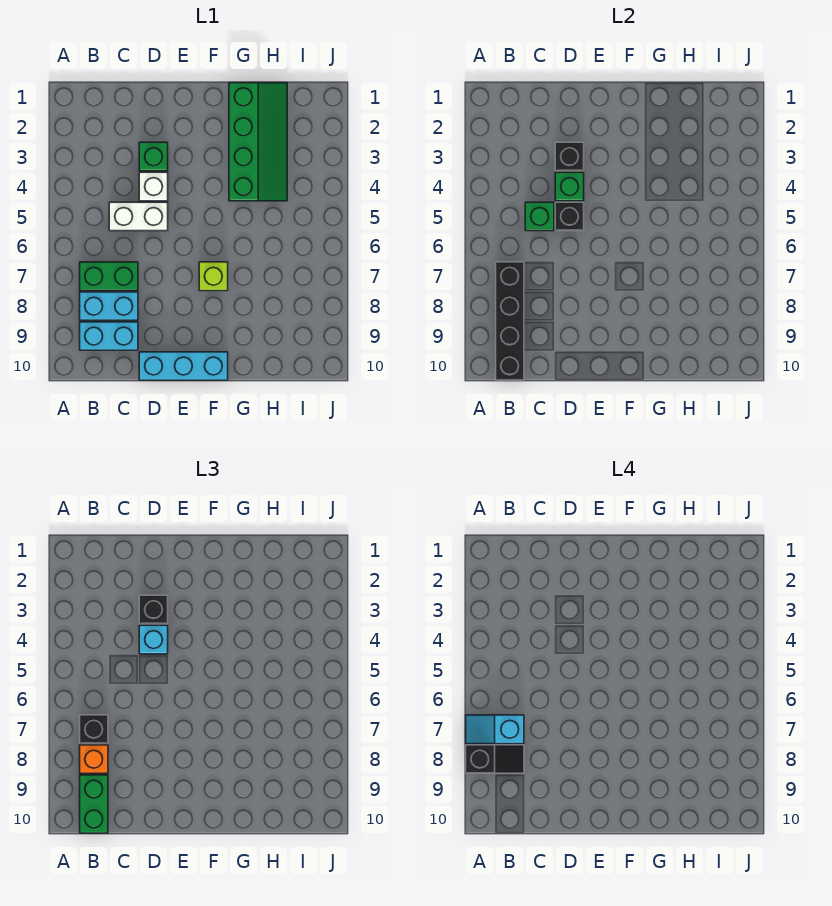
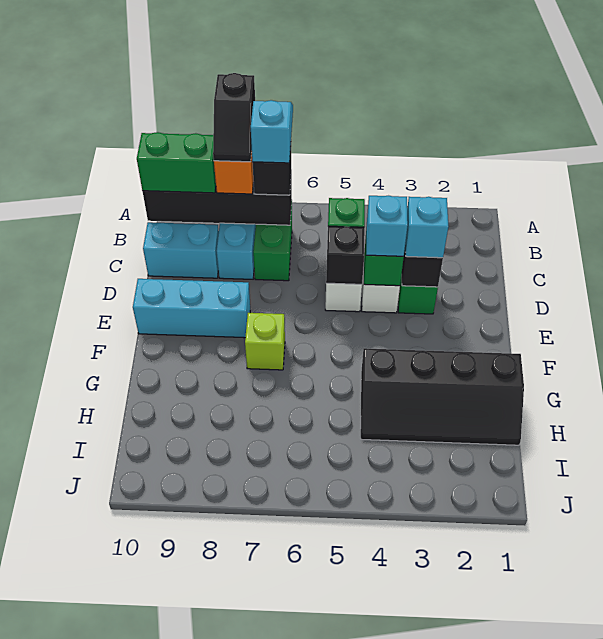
cyan brick B9:C9 level 1 -> cyan brick C9:C10 level 1
black brick D3 level 3 -> cyan brick D3 level 3
cyan brick D10:F10 level 1 -> cyan brick E8:E10 level 1
green slope G1:H4 level 1 top G -> black slope G1:H4 level 1 top G

